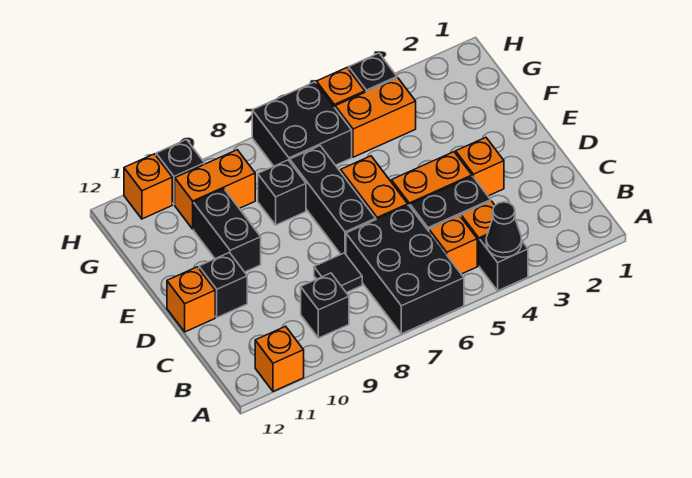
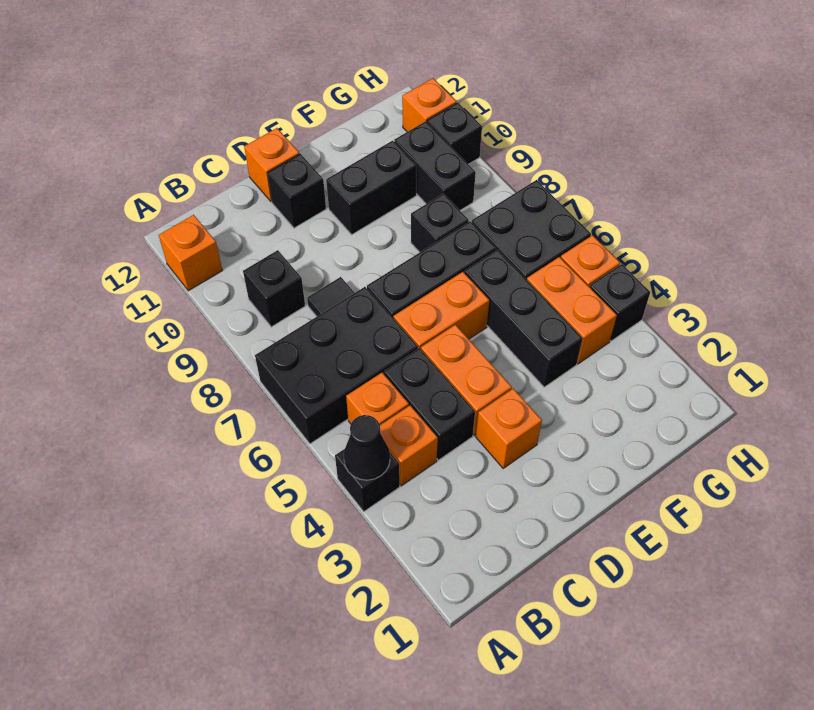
none -> black brick F4:F6 level 1
orange brick G9:G10 level 1 -> black brick G9:G10 level 1

